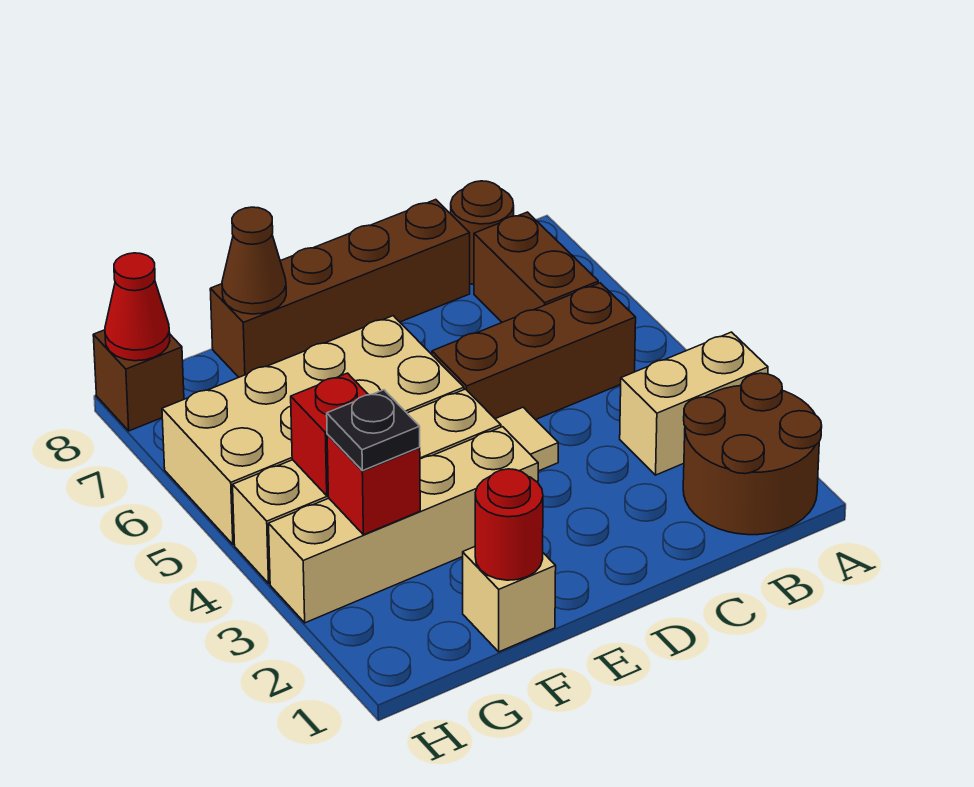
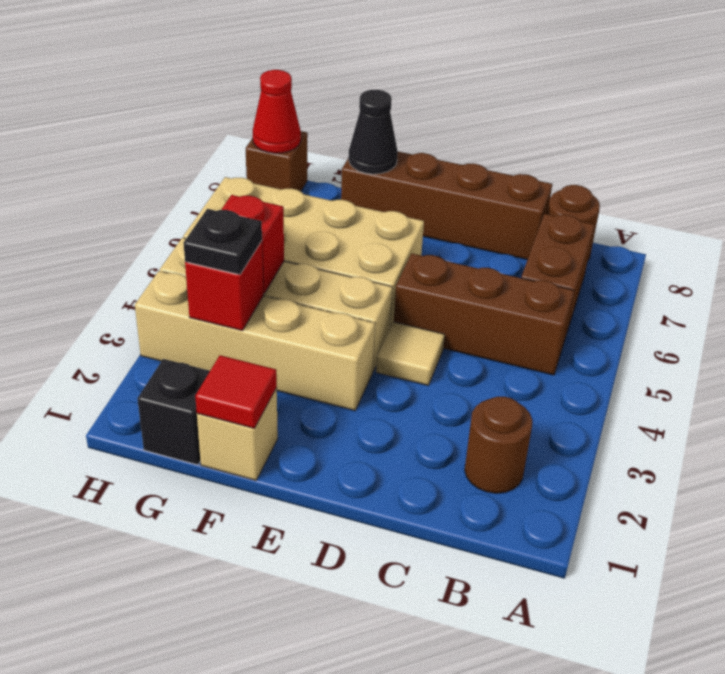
brown round brick A1:B2 level 1 -> brown round brick B2 level 1
tan brick A3:B3 level 1 -> none
red round brick F1 level 2 -> red tile F1 level 2
brown cone F8 level 2 -> black cone F8 level 2
none -> black brick G1 level 1

